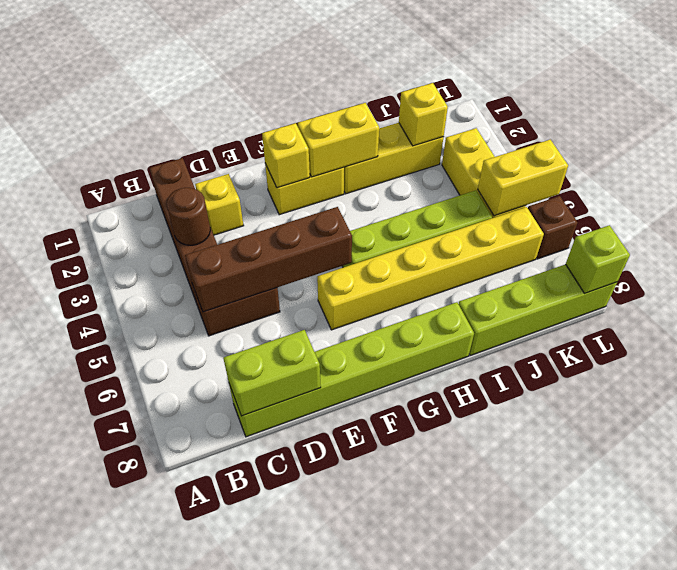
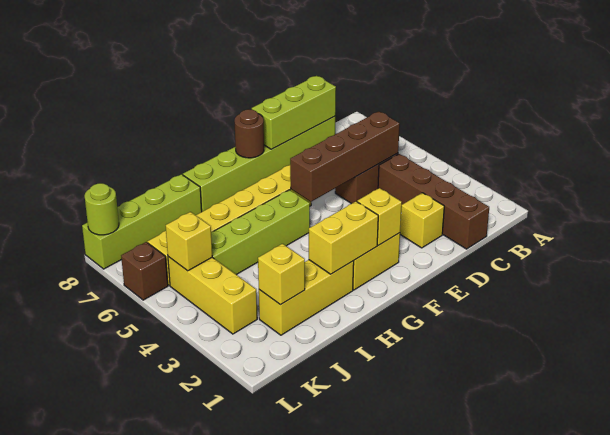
brown round brick C3 level 2 -> brown round brick F8 level 2
lime brick C8:D8 level 2 -> lime brick C8:E8 level 2
yellow brick K5:L5 level 2 -> yellow brick K5 level 2
lime brick L8 level 2 -> lime round brick L8 level 2

